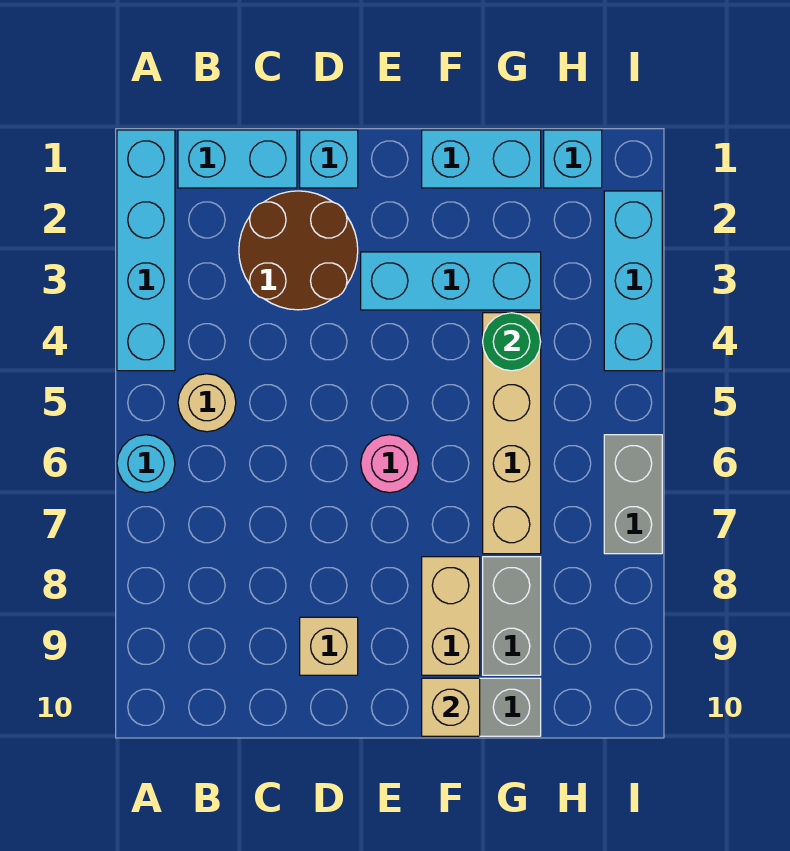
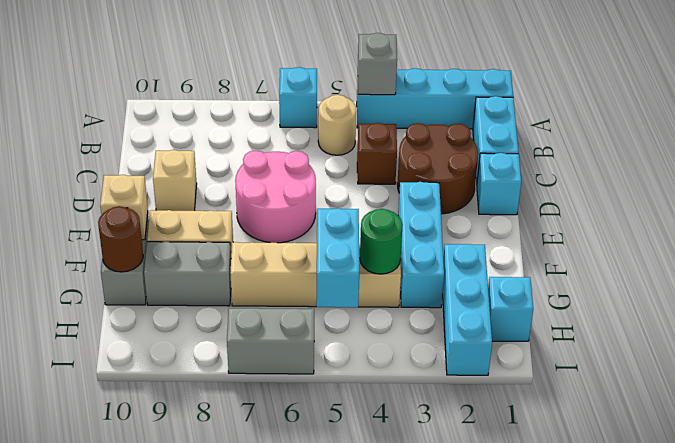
none -> grey brick A4 level 2
cyan round brick A6 level 1 -> cyan brick A6 level 1
none -> brown brick C4 level 1
pink round brick E6 level 1 -> pink round brick D6:E7 level 1
cyan brick F1:G1 level 1 -> cyan brick G5:H5 level 2
none -> brown round brick G10 level 2
cyan brick I2:I4 level 1 -> cyan brick G2:I2 level 1

